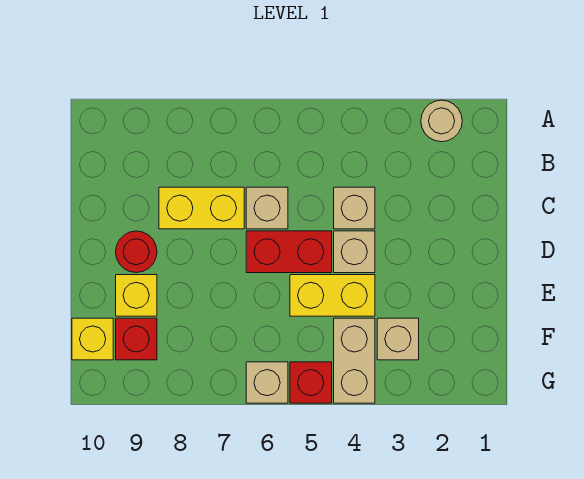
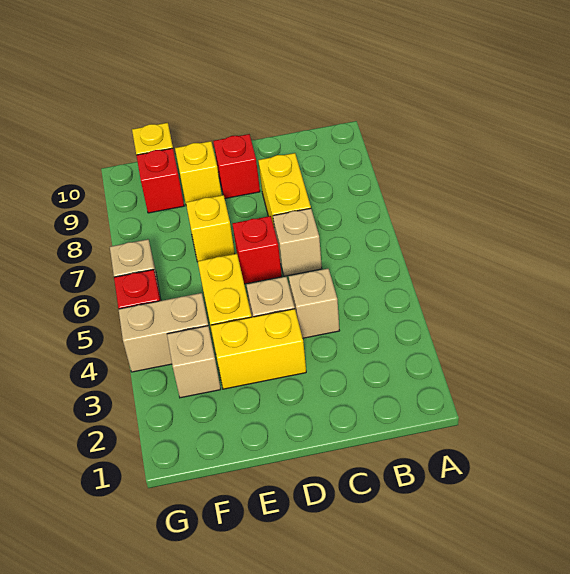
tan round brick A2 level 1 -> none
none -> yellow brick D3:E3 level 1
red brick D5:D6 level 1 -> red brick D6 level 1
red round brick D9 level 1 -> red brick D9 level 1
none -> yellow brick E7 level 1

